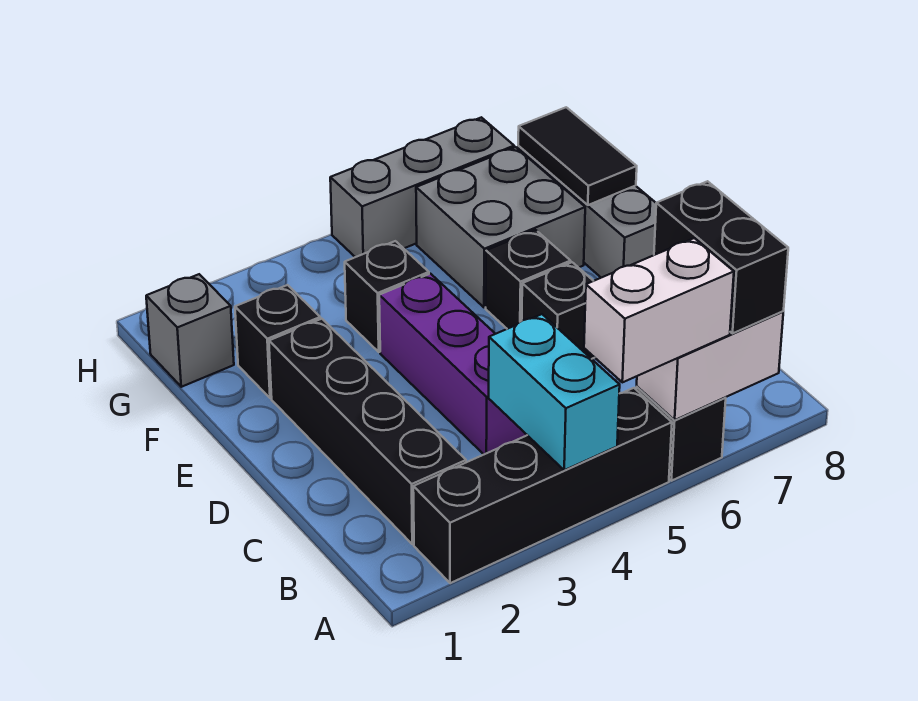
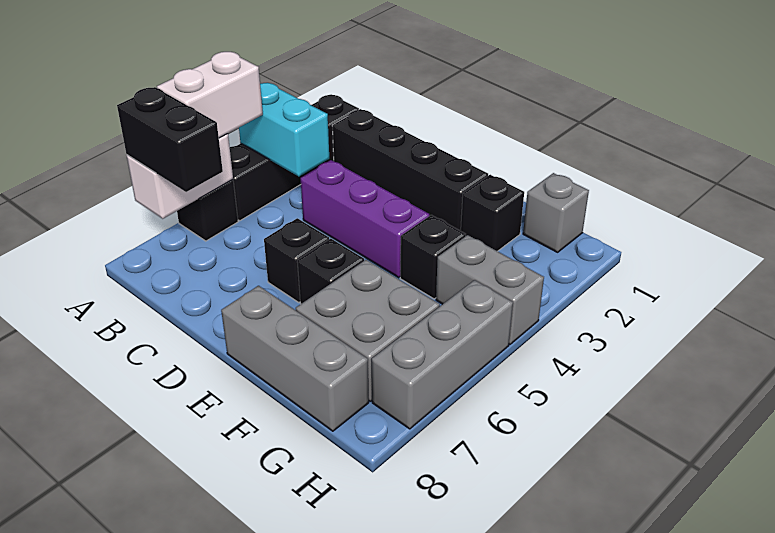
black tile F8:G8 level 2 -> none
none -> grey brick G4:H4 level 1

